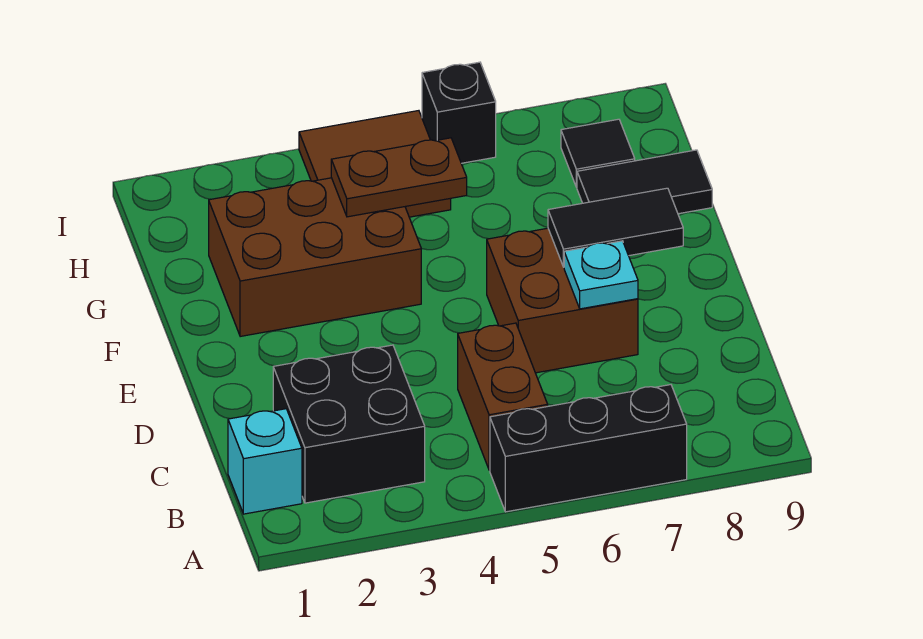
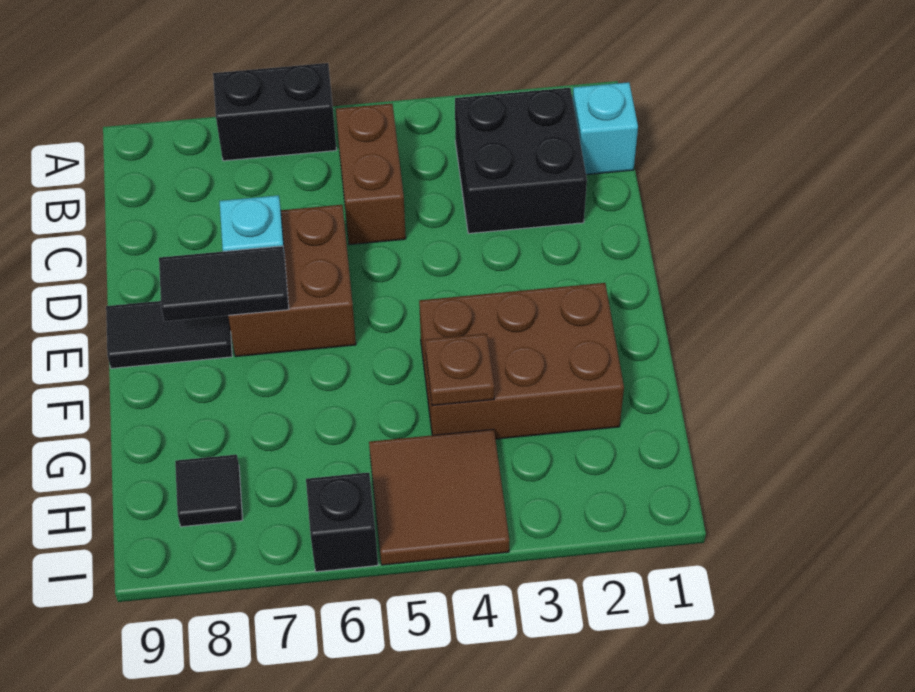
black brick A5:A7 level 1 -> black brick A6:A7 level 1
brown plate G4:G5 level 2 -> brown plate G4 level 2
black tile G8:G9 level 1 -> black tile E8:E9 level 1

